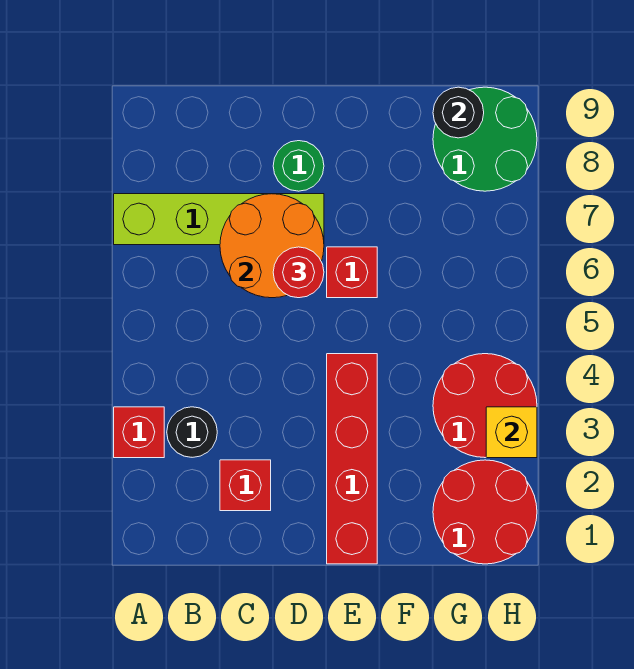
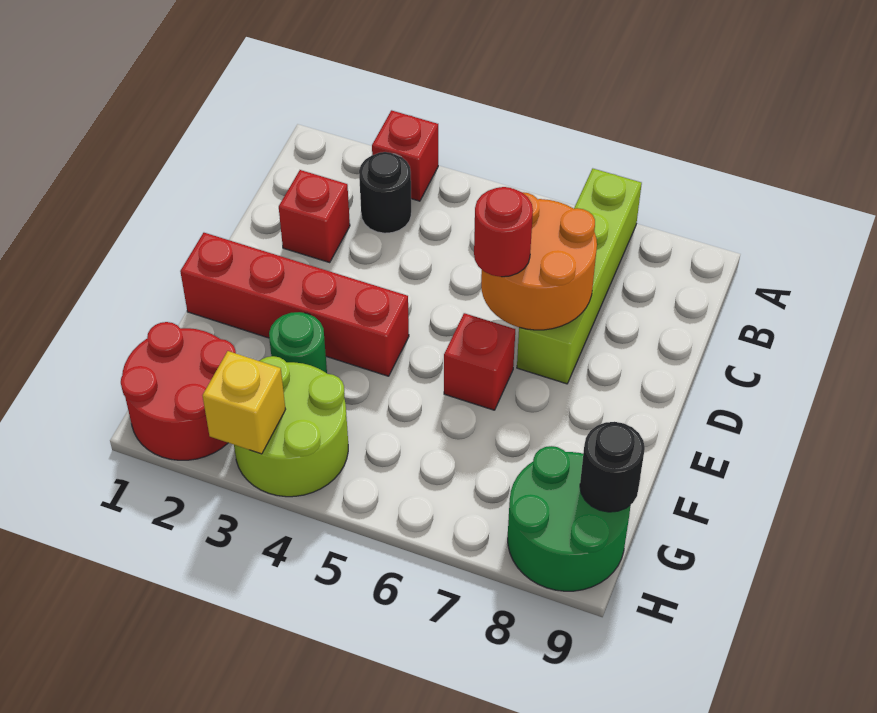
green round brick D8 level 1 -> green round brick F3 level 1
red round brick G3:H4 level 1 -> lime round brick G3:H4 level 1

